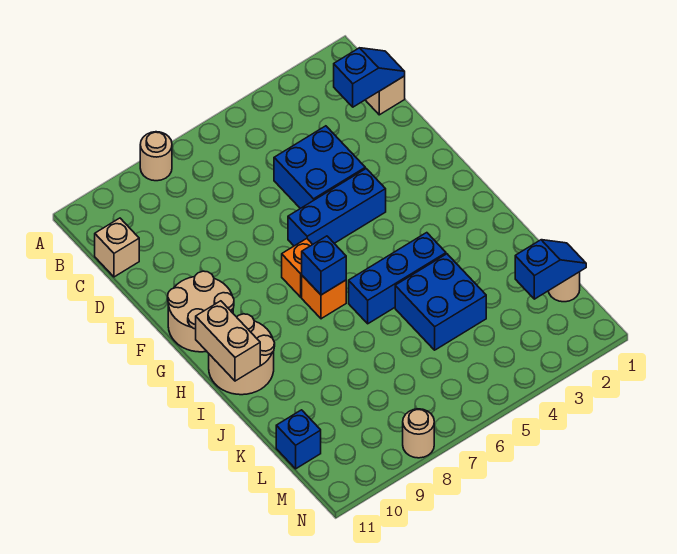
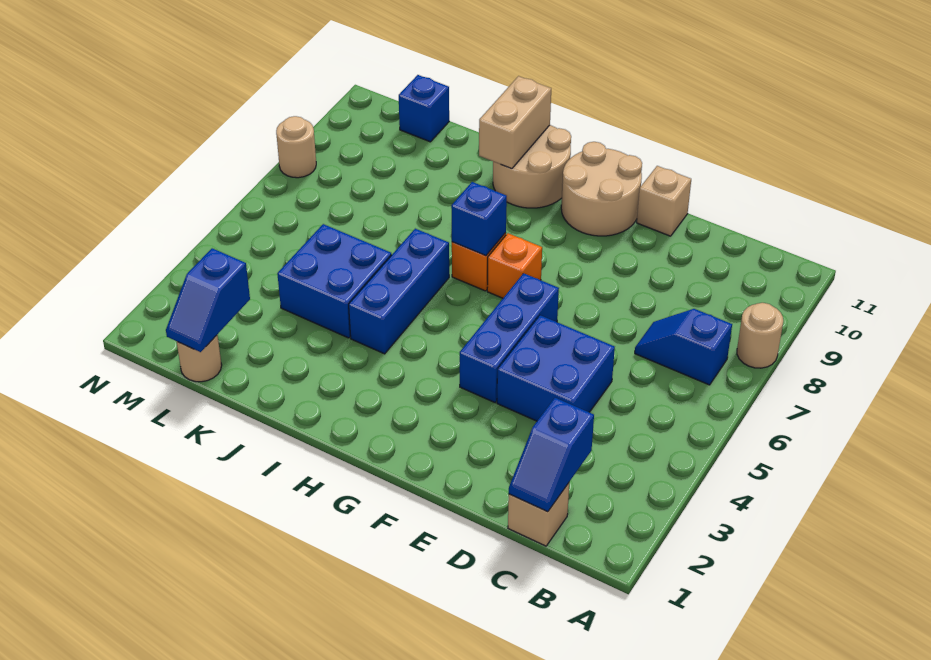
none -> blue slope B7:C7 level 1 top B
tan brick C11 level 1 -> tan brick E11 level 1
tan brick H11:I11 level 2 -> tan brick I10:I11 level 2

